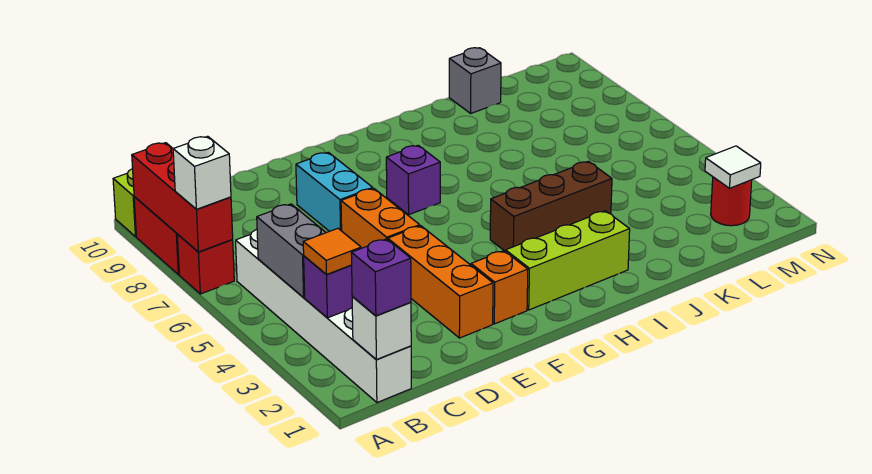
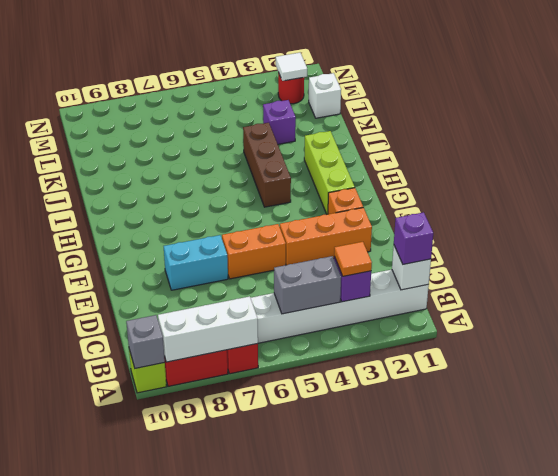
red brick A7:A9 level 2 -> white brick A7:A9 level 2
white brick A7 level 3 -> white brick L1 level 1
purple brick G7 level 1 -> purple brick K3 level 1
grey brick K10 level 1 -> grey brick A10 level 2

